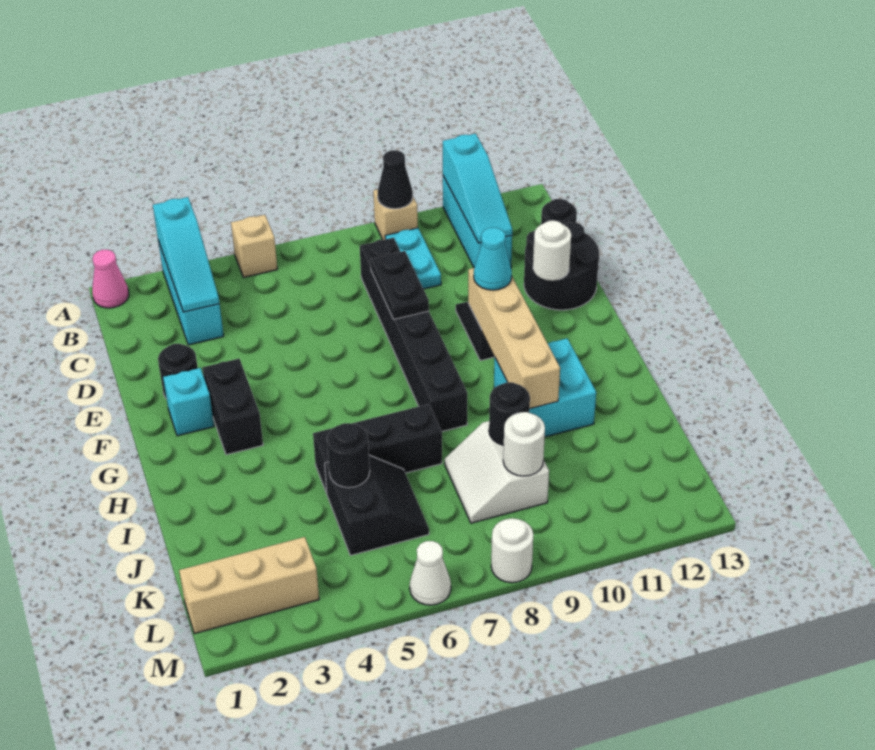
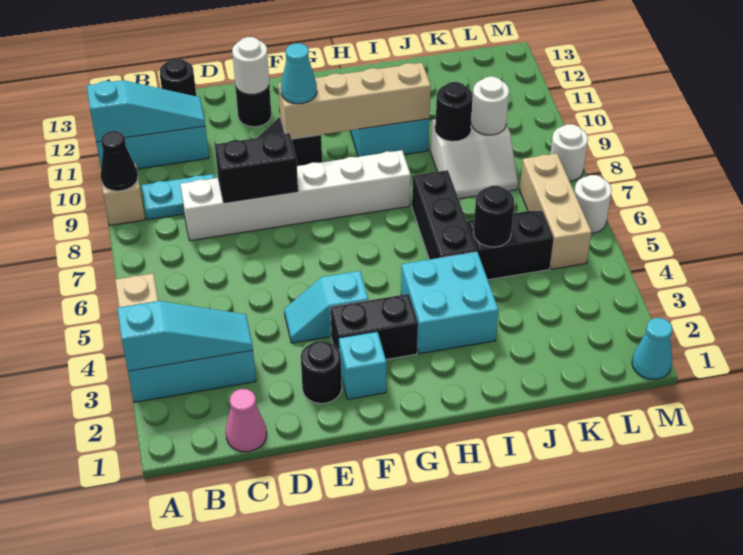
pink cone A1 level 1 -> pink cone C1 level 1
black brick C8:H8 level 1 -> white brick C8:H8 level 1
black plate D8:E8 level 2 -> black brick D8:E8 level 2
black round brick D12:E13 level 1 -> black round brick E12 level 1
none -> cyan slope E4:F4 level 1 top F
none -> cyan brick H3:I4 level 1
tan brick L1:L3 level 1 -> tan brick L5:L7 level 1
none -> cyan cone M1 level 1
white cone M6 level 1 -> white round brick M6 level 1

